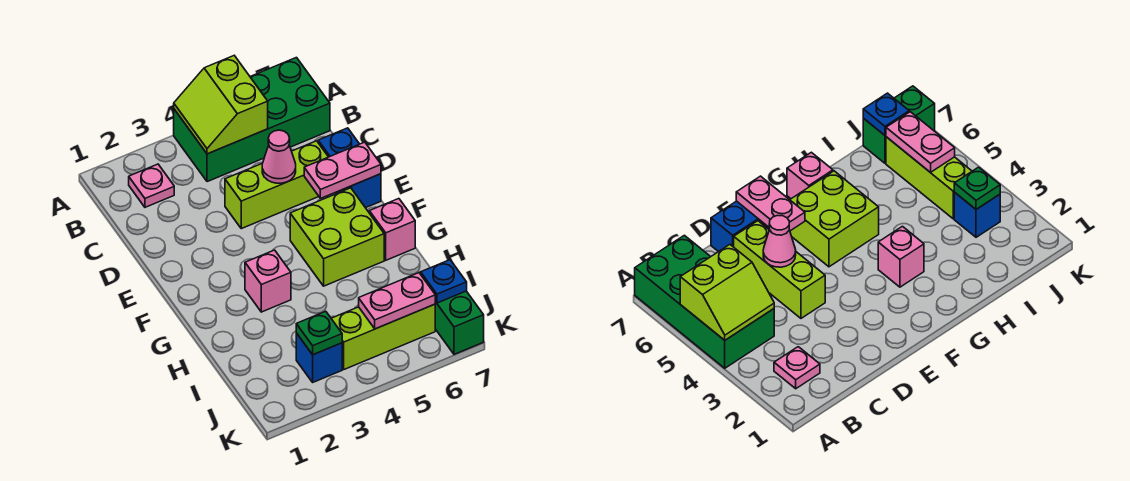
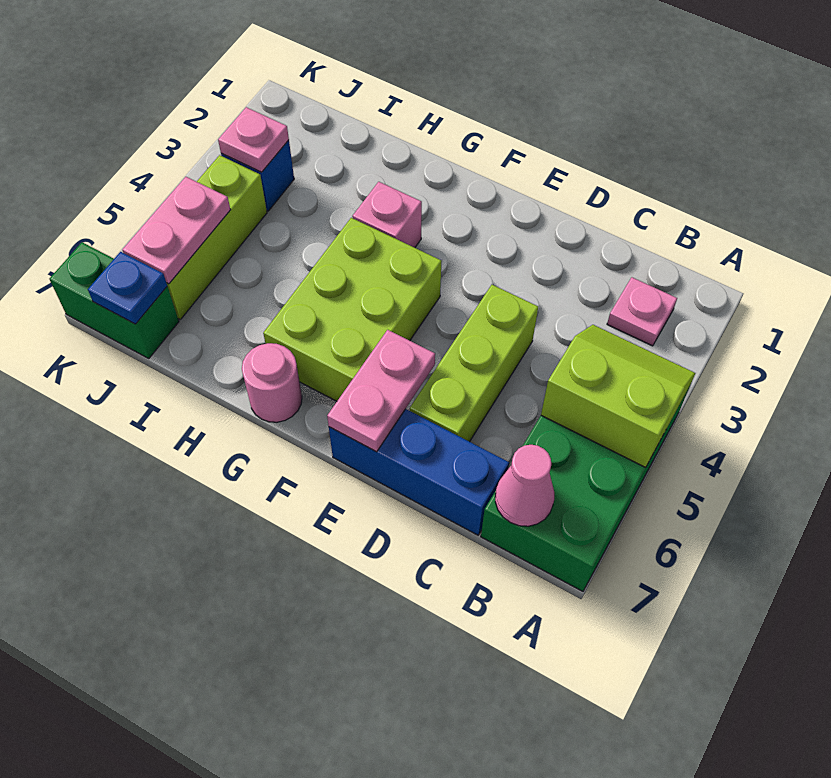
pink cone D5 level 2 -> pink cone B7 level 2
blue brick D7:E7 level 1 -> blue brick C7:E7 level 1
lime brick F5:G6 level 1 -> lime brick F4:G6 level 1
pink brick G7 level 1 -> pink round brick G7 level 1
green plate J3 level 2 -> pink plate J3 level 2

